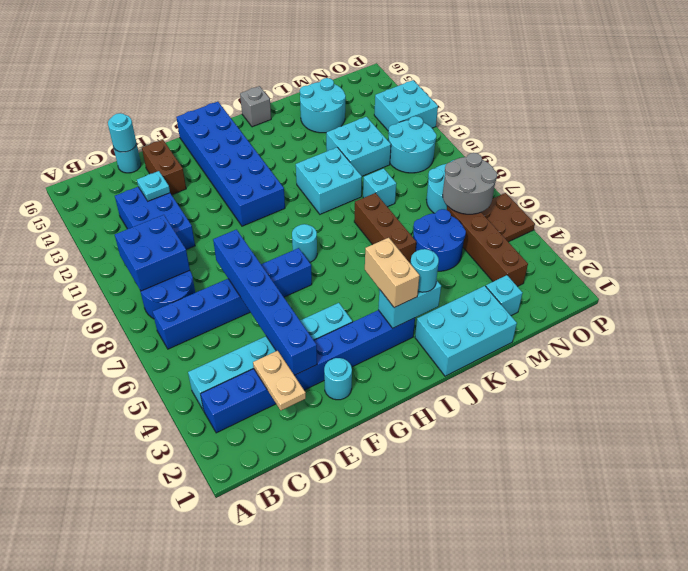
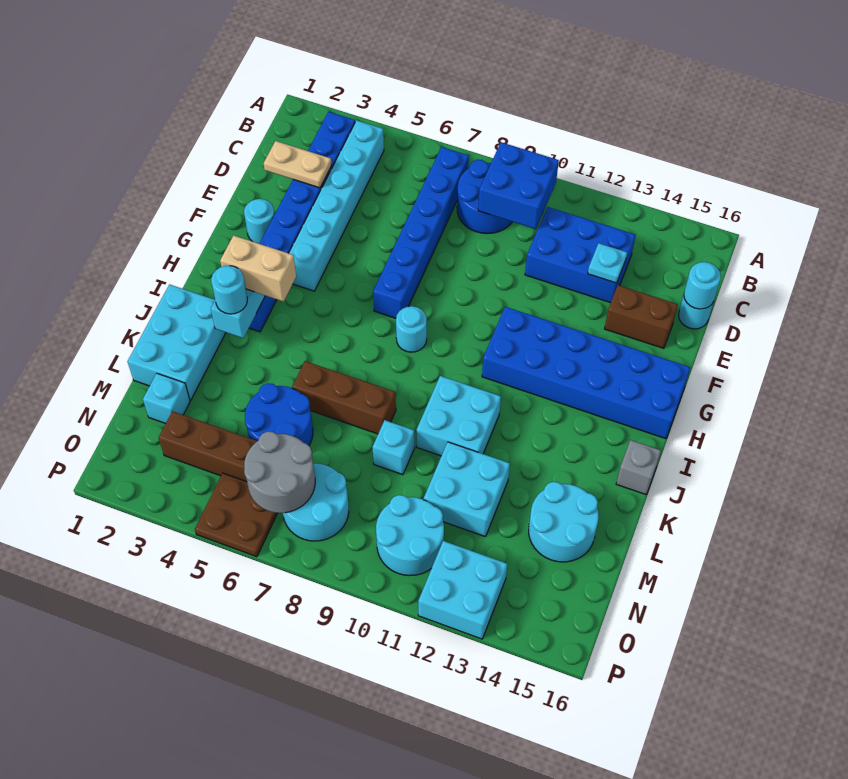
blue brick E3:E8 level 2 -> none

